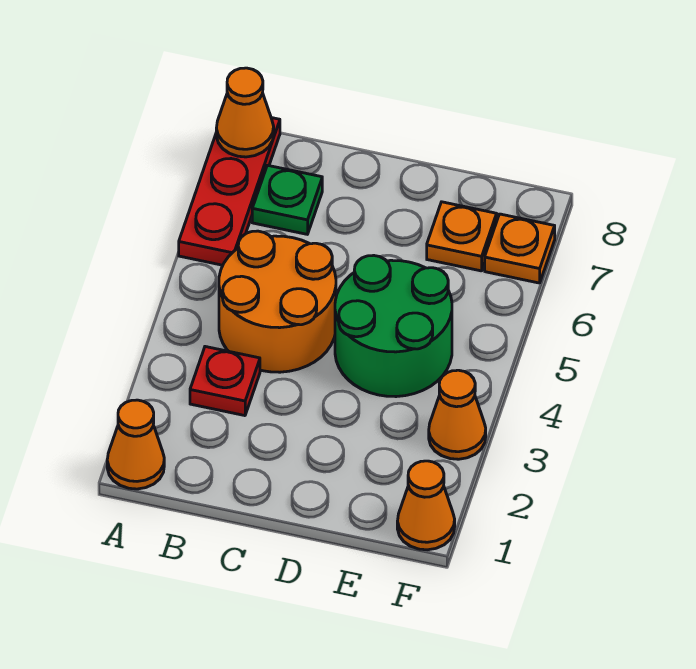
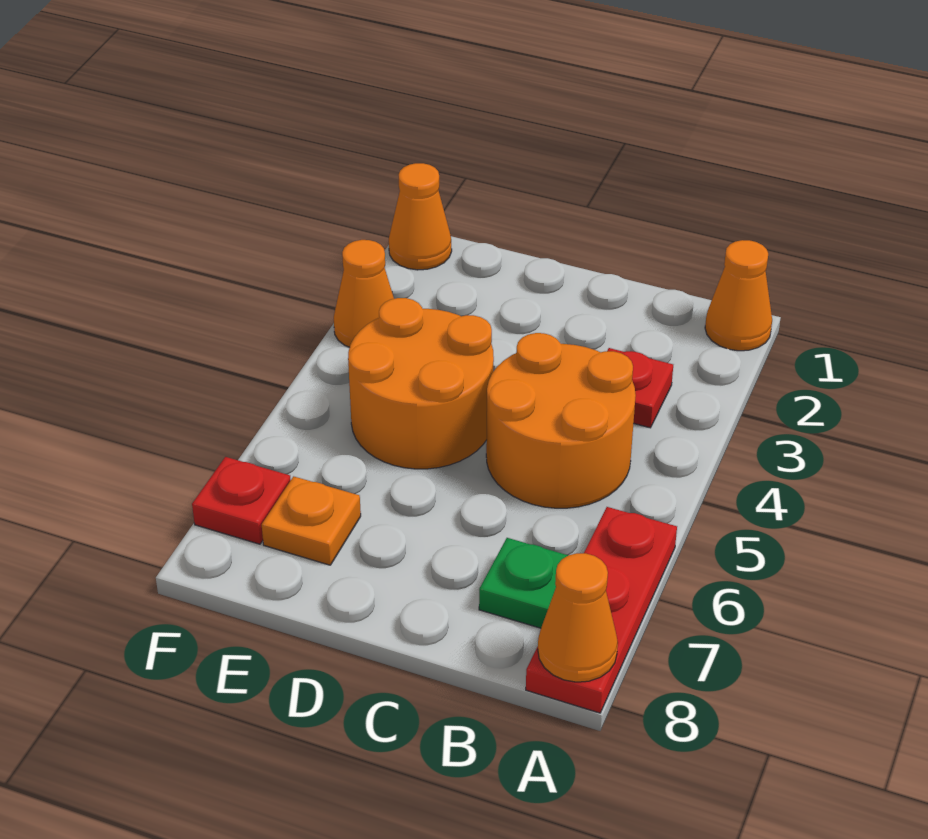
green round brick D4:E5 level 1 -> orange round brick D4:E5 level 1
orange plate F7 level 1 -> red plate F7 level 1

